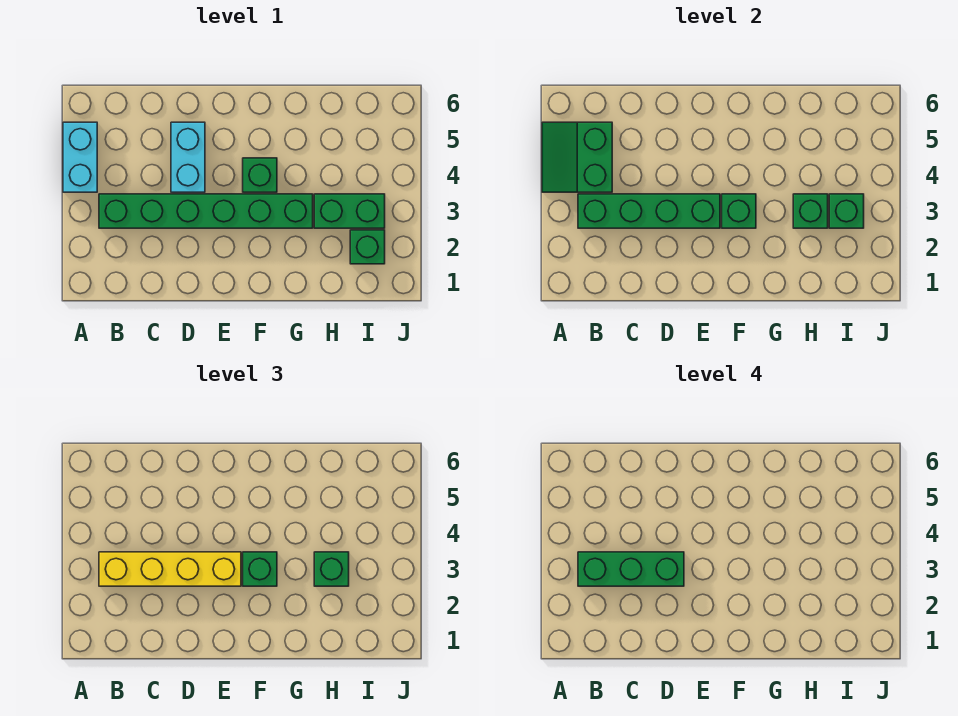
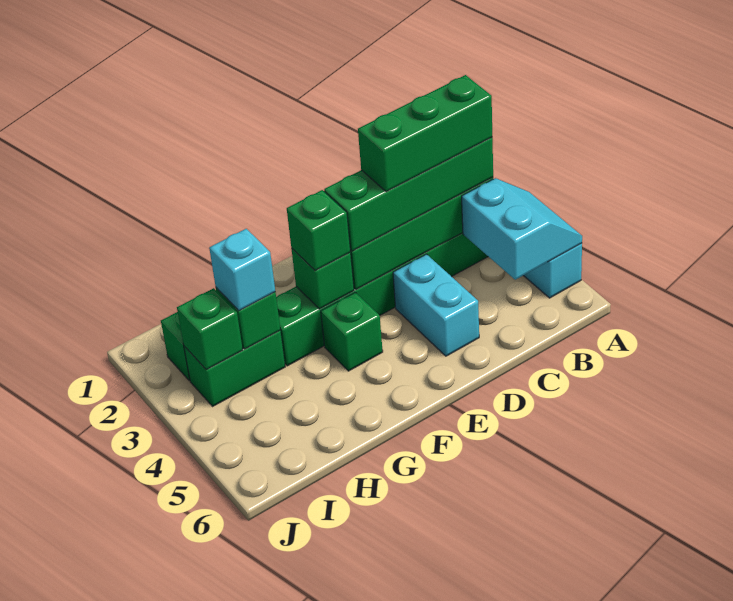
green slope A4:B5 level 2 top B -> cyan slope A4:B5 level 2 top B
yellow brick B3:E3 level 3 -> green brick B3:E3 level 3
green brick H3 level 3 -> cyan brick H3 level 3

